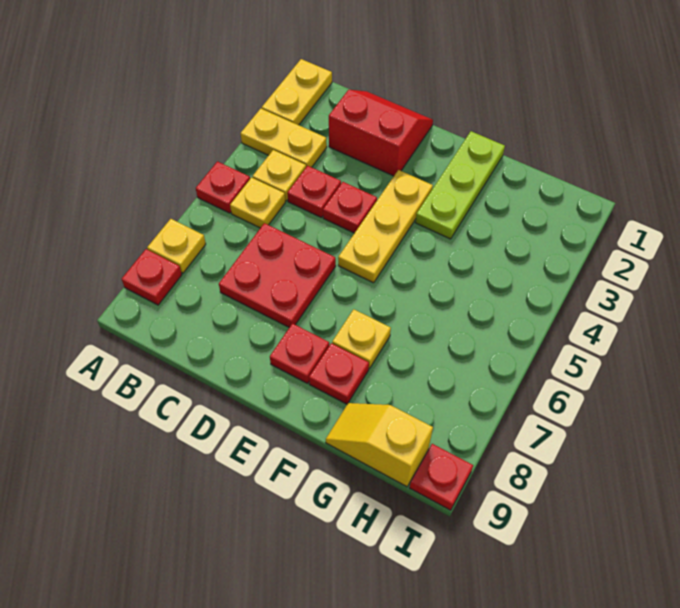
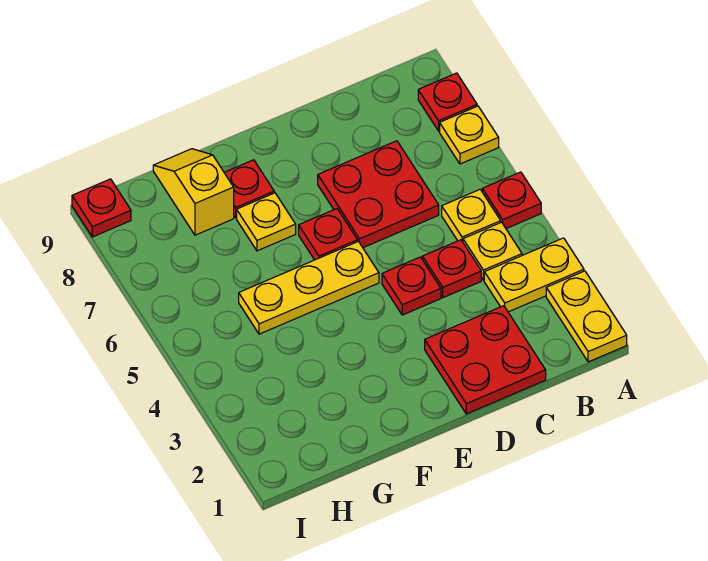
red slope C1:D2 level 1 top 2 -> red plate C1:D2 level 1
yellow plate E3:E5 level 1 -> yellow plate E5:G5 level 1
red plate E8 level 1 -> red plate E6 level 1
lime plate F1:F3 level 1 -> none
yellow slope G9:H9 level 1 top H -> yellow slope G8:G9 level 1 top 8

